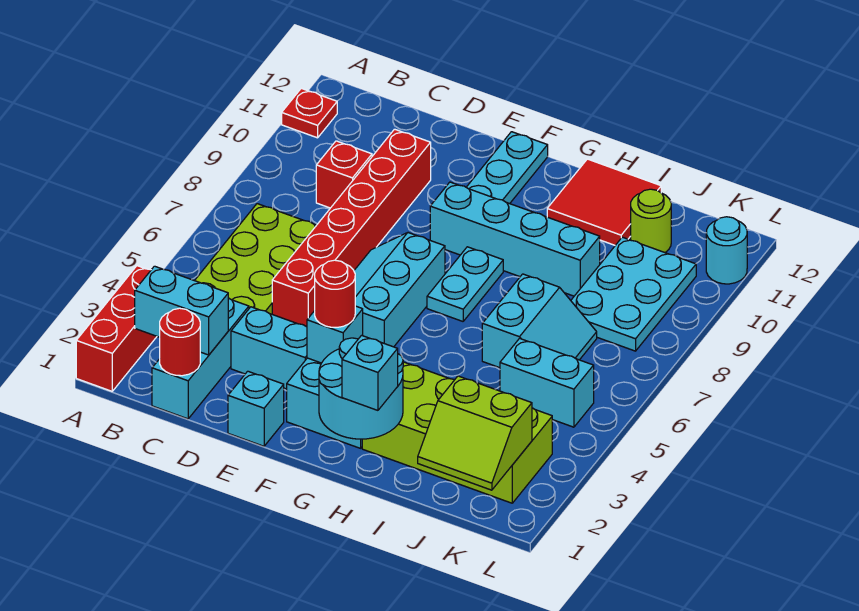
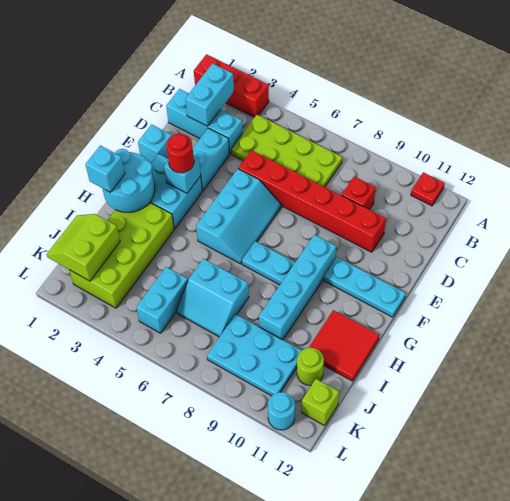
red round brick C1 level 2 -> none
cyan slope E5:F7 level 1 top F -> cyan slope E5:G6 level 1 top 5
none -> lime brick K12 level 1

